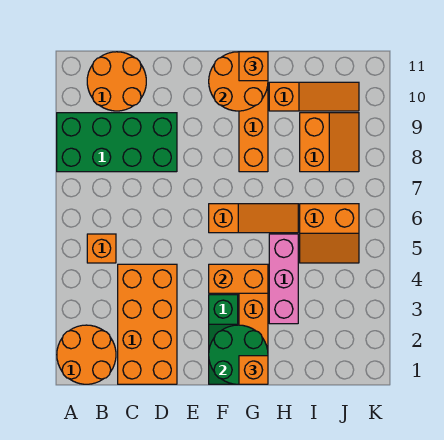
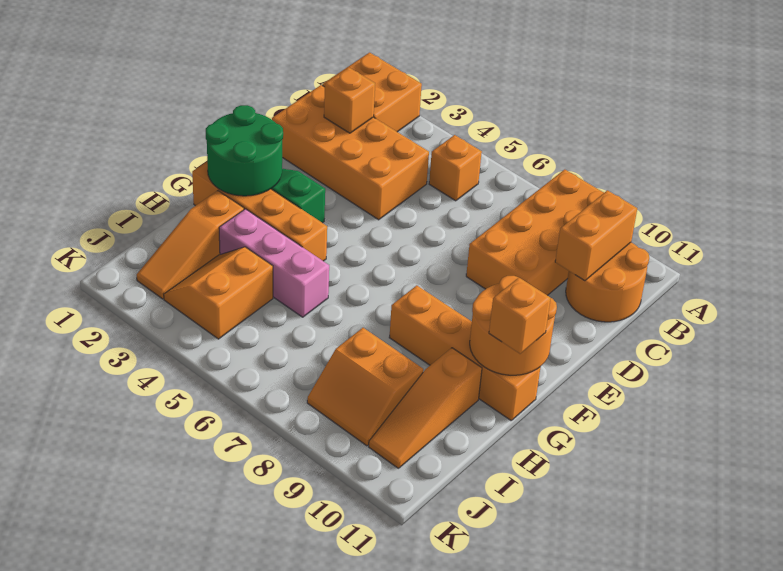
orange round brick A1:B2 level 1 -> orange brick A1:B2 level 1
green brick A8:D9 level 1 -> orange brick A8:D9 level 1
orange brick F4:G4 level 2 -> orange brick B10:C10 level 2
orange slope F6:H6 level 1 top F -> orange slope H2:J2 level 1 top H
orange brick G1 level 3 -> orange brick C2 level 2
orange slope I5:J6 level 1 top 6 -> orange slope I3:J4 level 1 top 4

